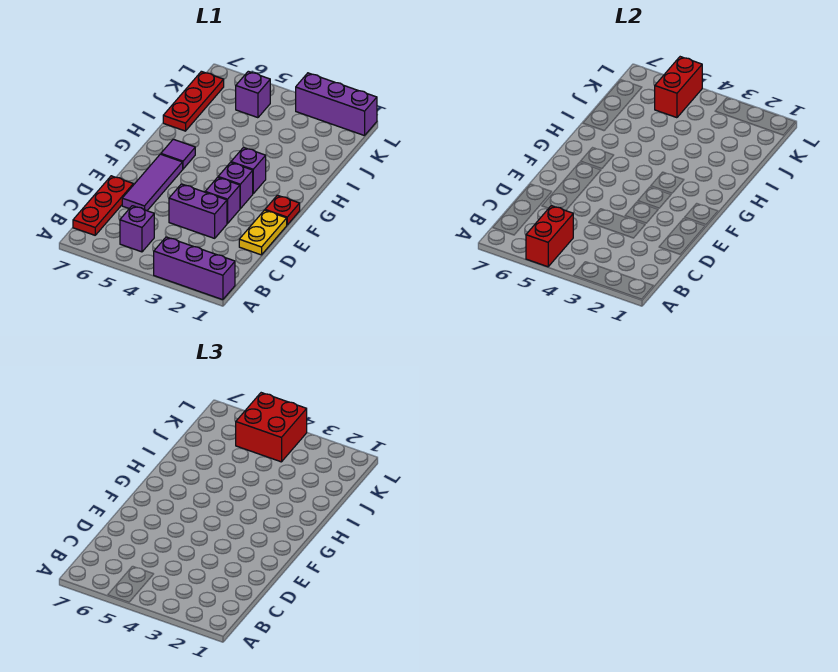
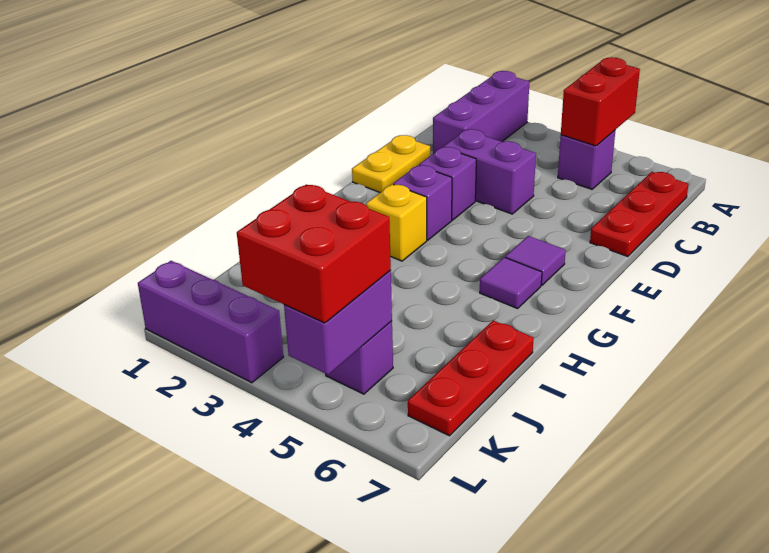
purple brick A1:A3 level 1 -> purple brick A2:C2 level 1
purple tile D6:F6 level 1 -> purple tile F6 level 1
red plate F1 level 1 -> none
purple brick G3 level 1 -> yellow brick G3 level 1
red brick K5:L5 level 2 -> purple brick K5:L5 level 2

